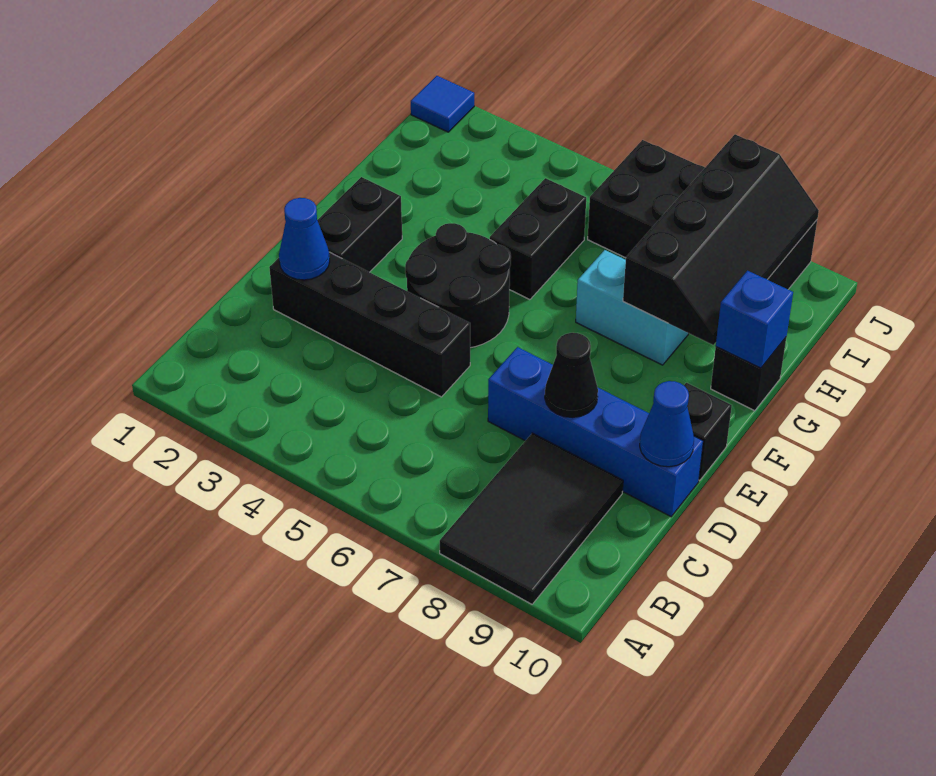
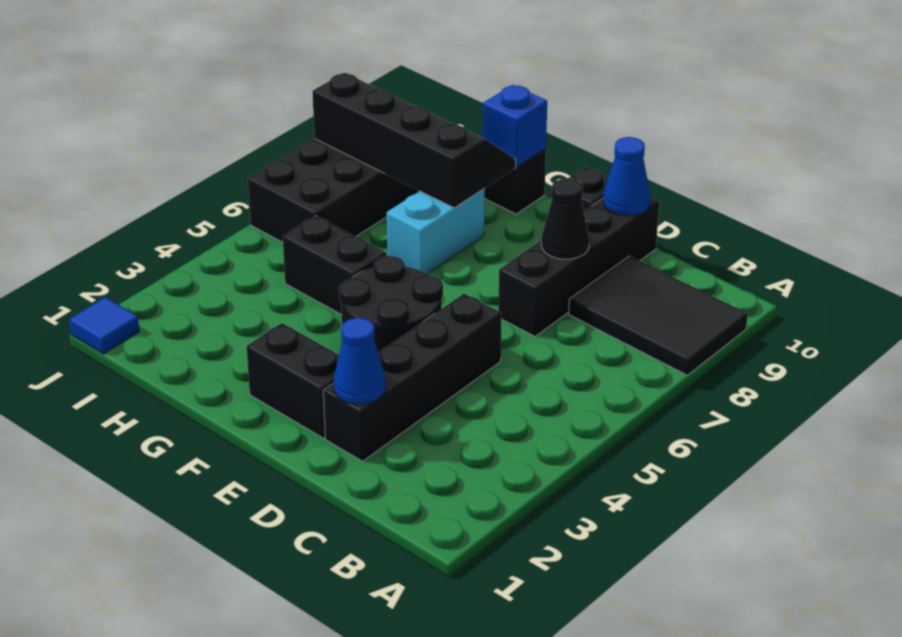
blue brick D7:D10 level 1 -> black brick D7:D10 level 1

